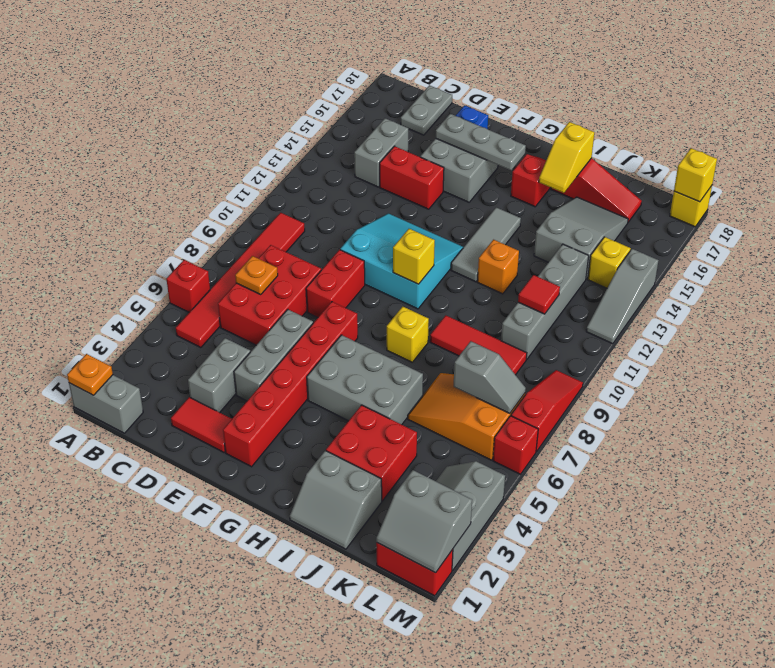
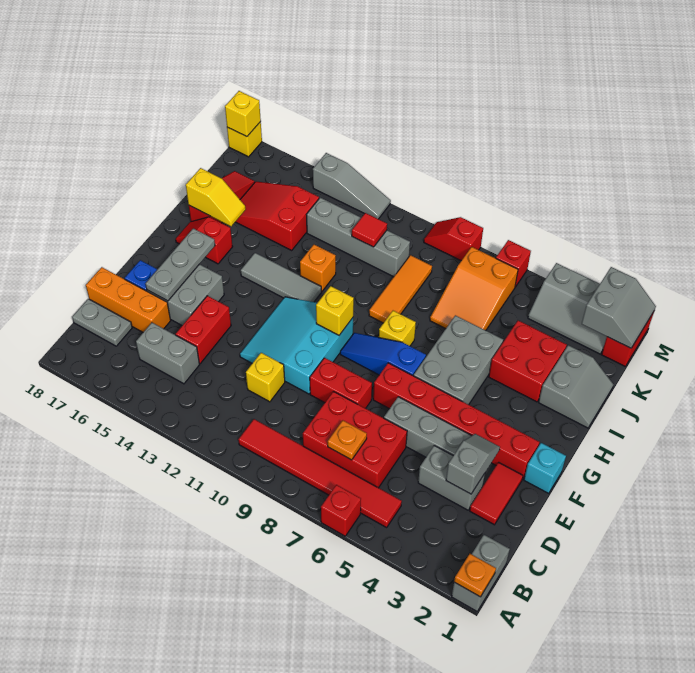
none -> orange brick D16:D18 level 1
none -> cyan brick F1 level 1
none -> blue slope G7:G9 level 1 top 7
red tile I9:K9 level 1 -> orange tile I9:K9 level 1
grey slope J14:K16 level 1 top 14 -> red slope J14:K16 level 1 top 14
grey slope K7:L7 level 2 top K -> grey slope D3:E3 level 2 top D
yellow brick L14 level 1 -> yellow brick D11 level 1
red slope M7:M9 level 1 top 7 -> red slope M8:M9 level 1 top 8

